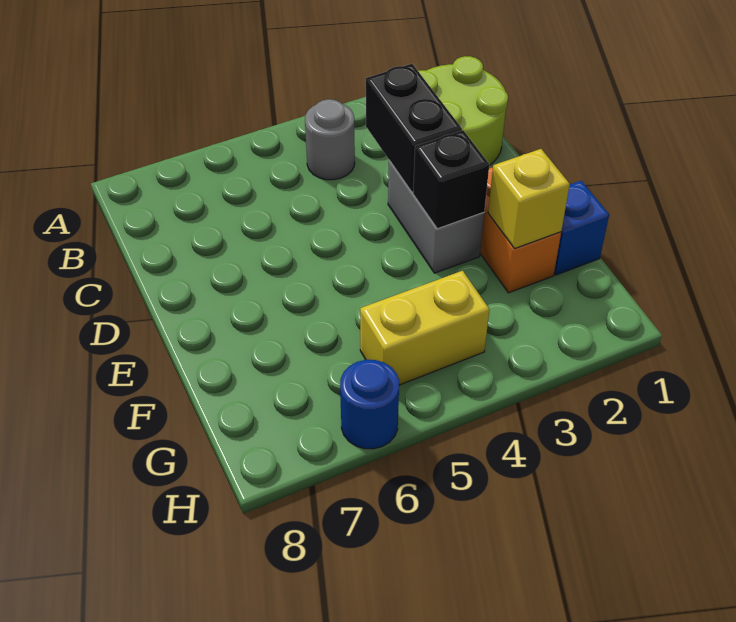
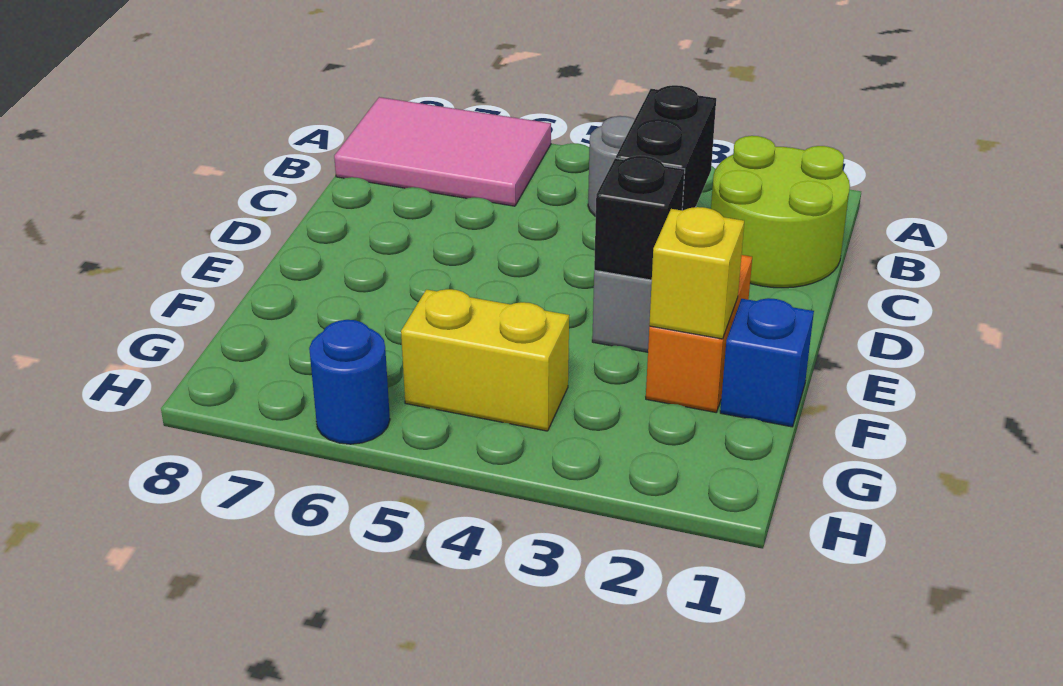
none -> pink tile A6:B8 level 1

